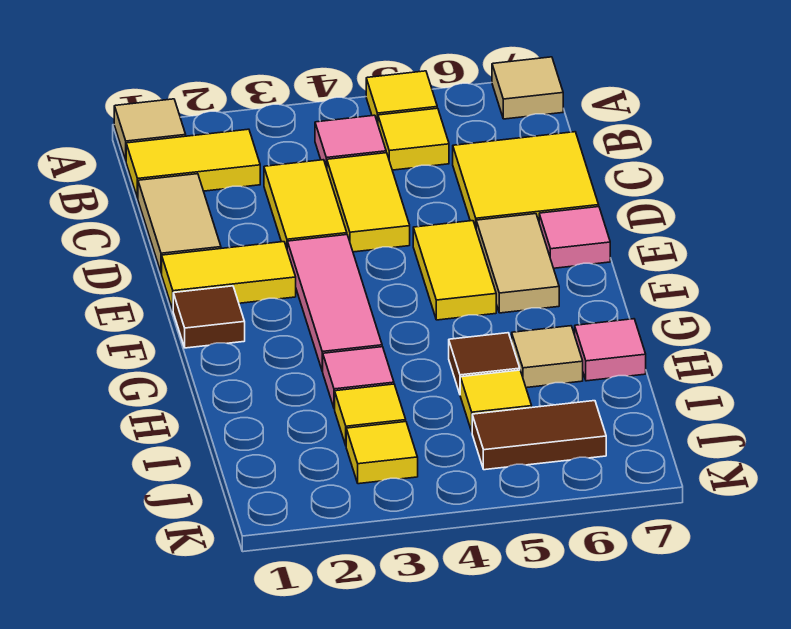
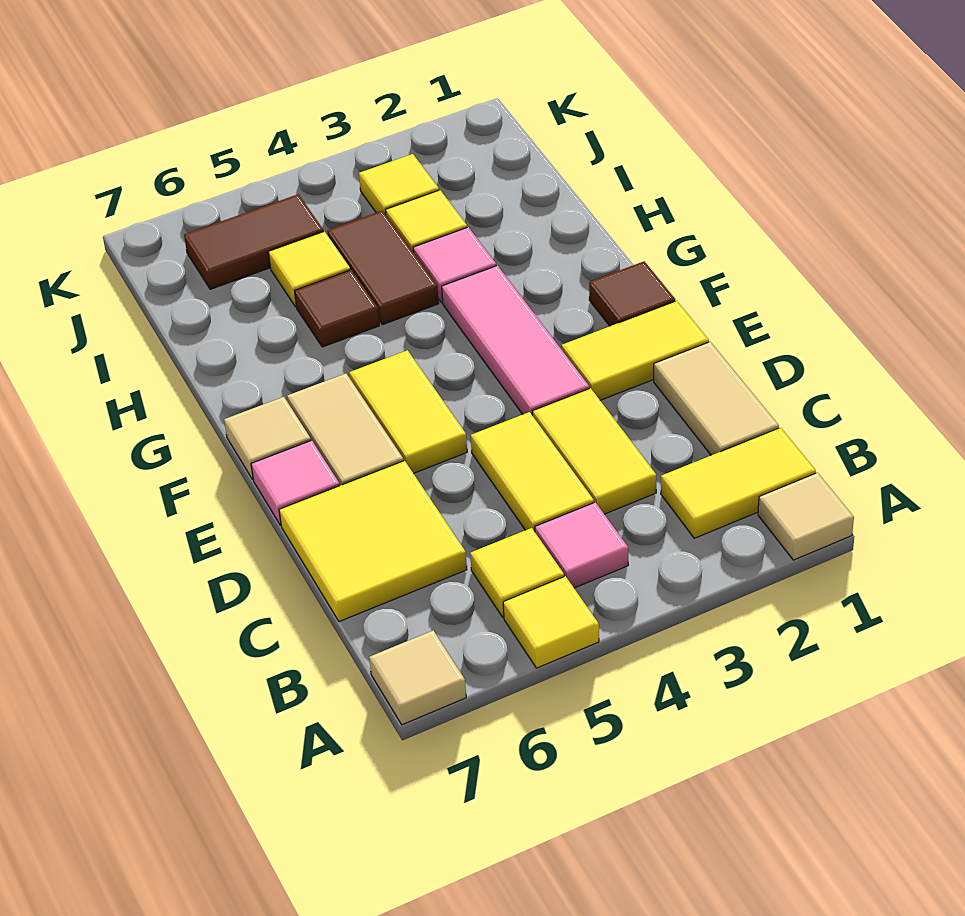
none -> brown tile H4:I4 level 1
tan tile H6 level 1 -> tan tile F7 level 1
pink tile H7 level 1 -> none

